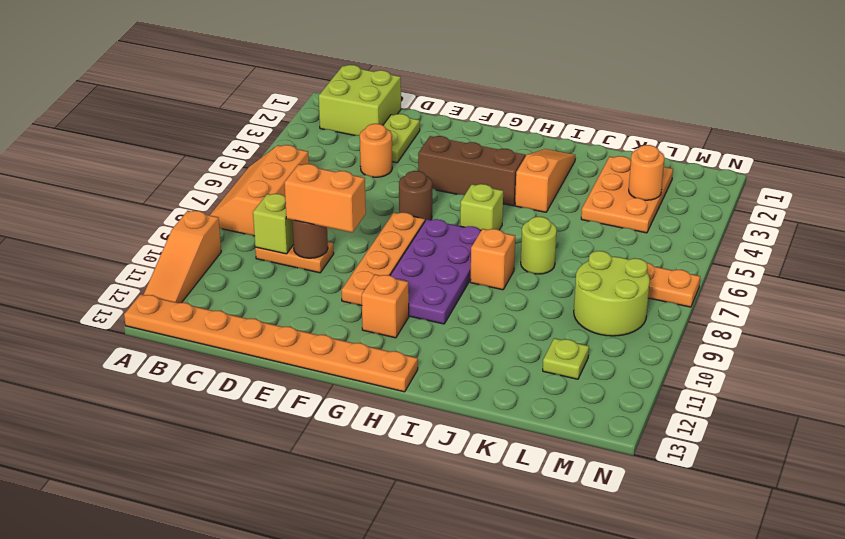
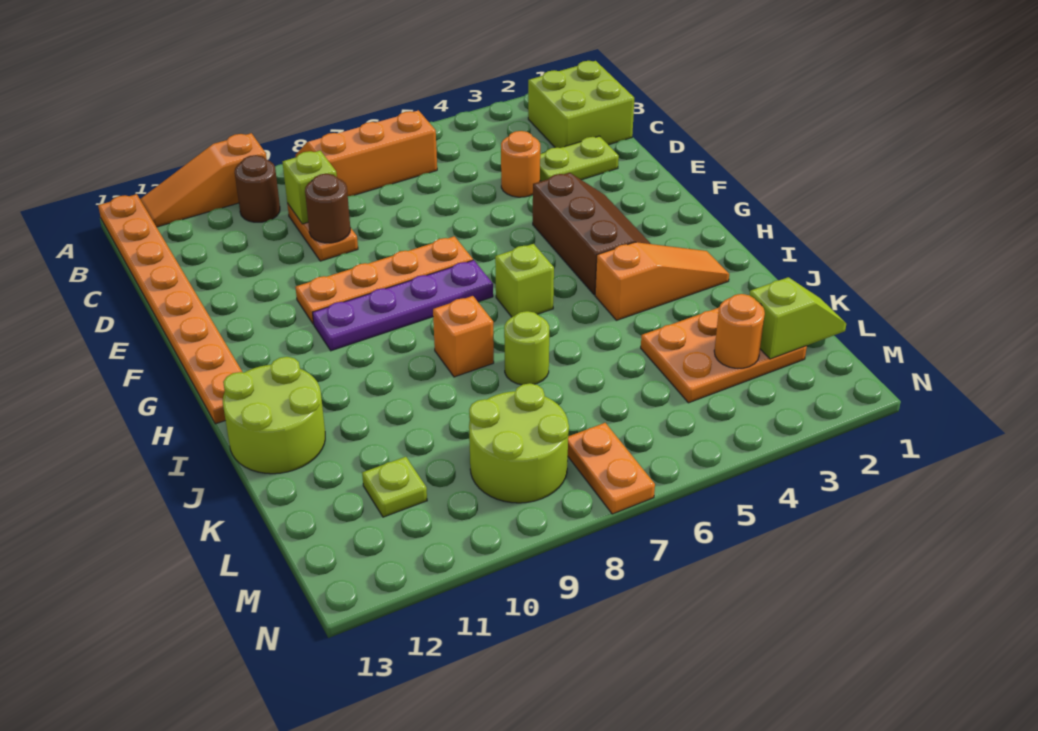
orange brick D9:E9 level 3 -> none
brown round brick F6 level 1 -> brown round brick B10 level 1
purple plate G7:H10 level 1 -> purple plate G7:G10 level 1
orange brick G11 level 1 -> none
none -> lime round brick I12:J13 level 1
none -> lime slope L1:L2 level 2 top 2

